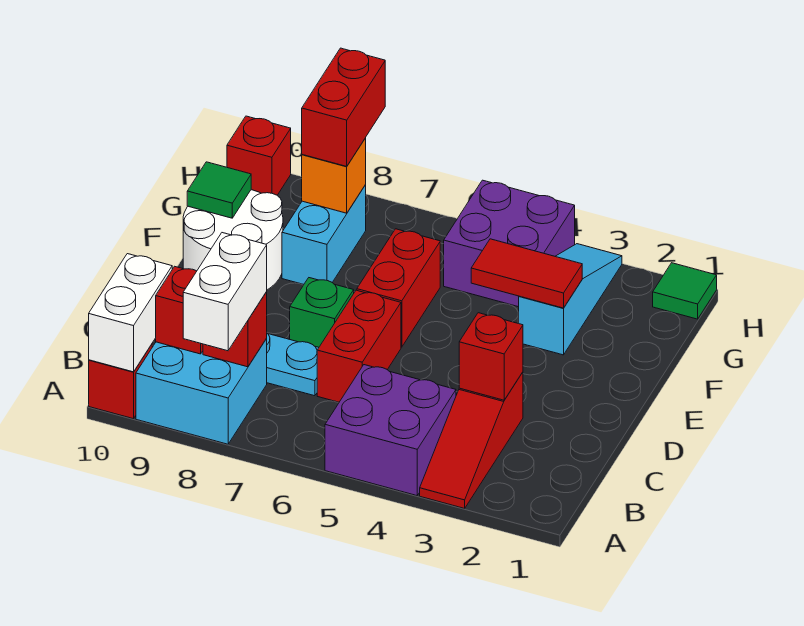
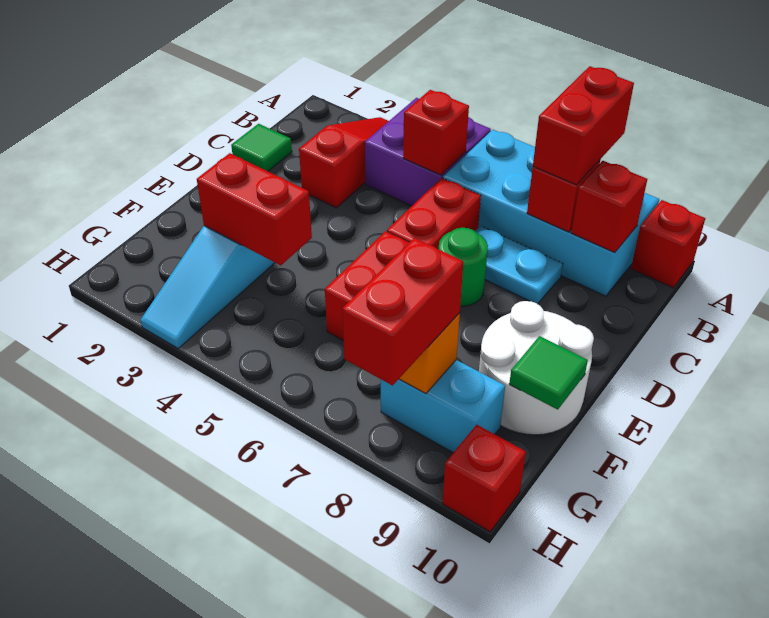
cyan brick A8:B9 level 1 -> cyan brick A6:B9 level 1
white brick A8:B8 level 3 -> red brick A8:B8 level 3
white brick A10:B10 level 2 -> none
red brick C3 level 2 -> red brick B5 level 2
green brick D7 level 1 -> green round brick D7 level 1
red tile F3:F4 level 2 -> red brick F3:F4 level 2
cyan brick F8:G8 level 1 -> cyan brick G8:G9 level 1
purple brick G4:H5 level 1 -> none
green tile H1 level 1 -> green tile C1 level 1

